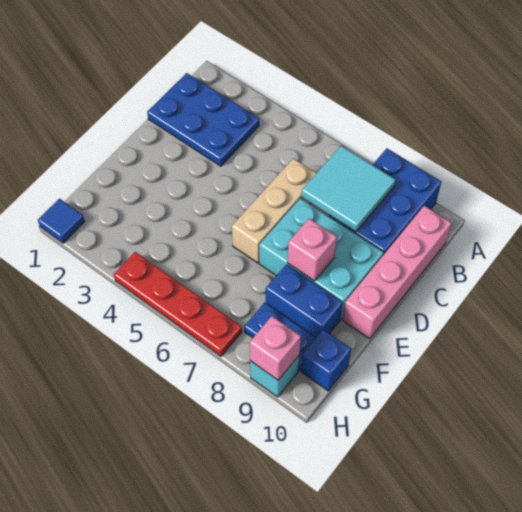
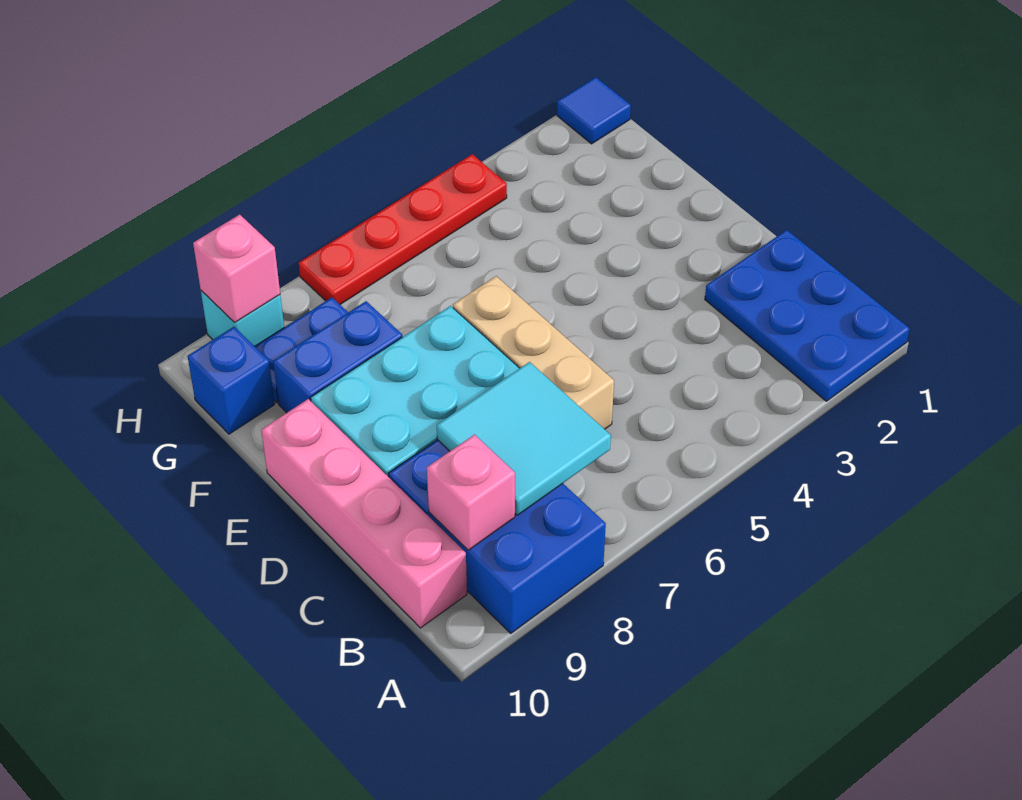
blue plate B1:C3 level 1 -> blue plate A1:C2 level 1
pink brick E8 level 2 -> pink brick B9 level 2

